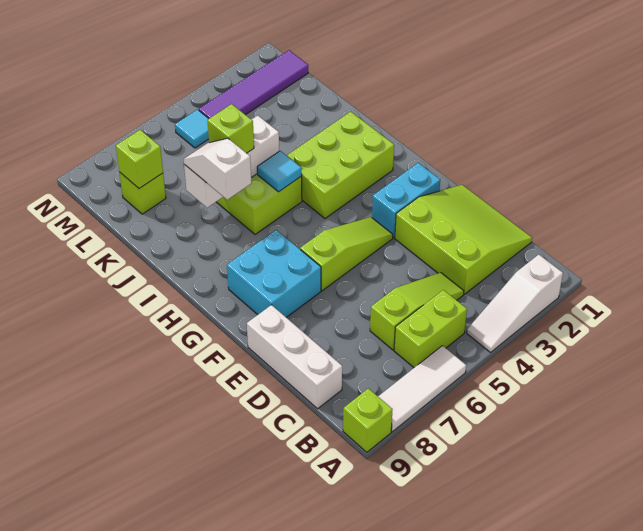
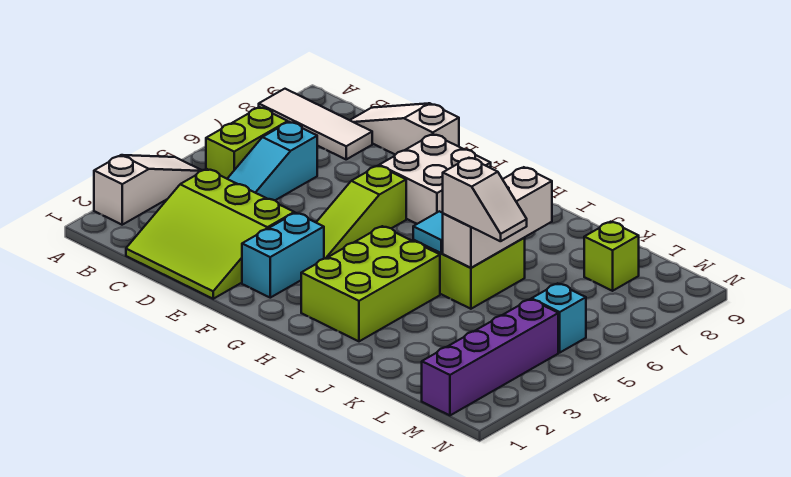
white tile A6:A8 level 1 -> white tile A8:C8 level 1
lime brick A9 level 1 -> none
lime slope C4:C6 level 1 top 6 -> cyan slope C4:C6 level 1 top 6
white brick C9:E9 level 1 -> white slope C9:E9 level 1 top E
cyan brick F7:G8 level 1 -> white brick F7:G8 level 1
white slope I7:J7 level 3 top I -> white slope J5:K5 level 3 top J
lime brick J6 level 3 -> none
lime brick L8 level 2 -> none
purple tile M1:M4 level 1 -> purple brick M1:M4 level 1
cyan tile M5 level 1 -> cyan brick M5 level 1

